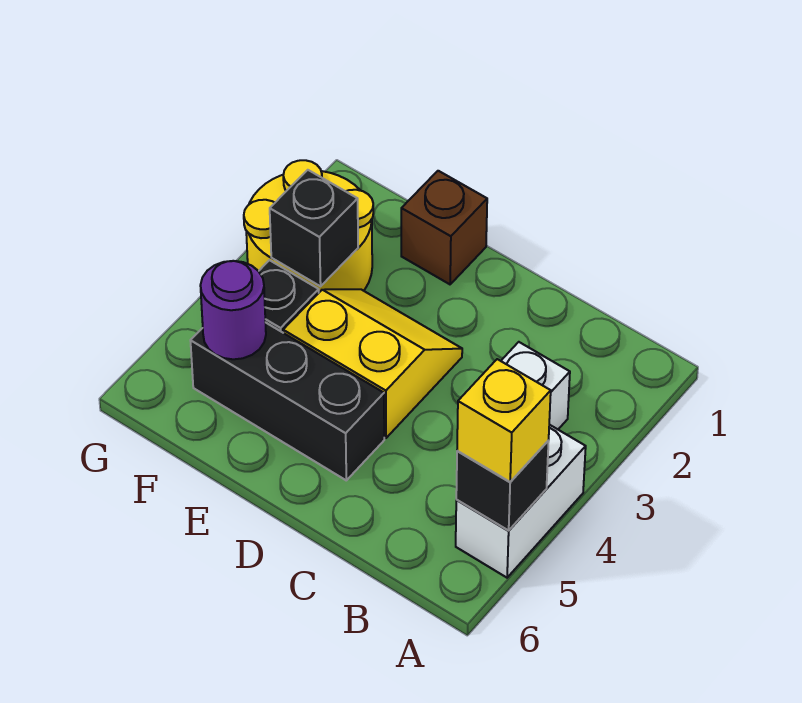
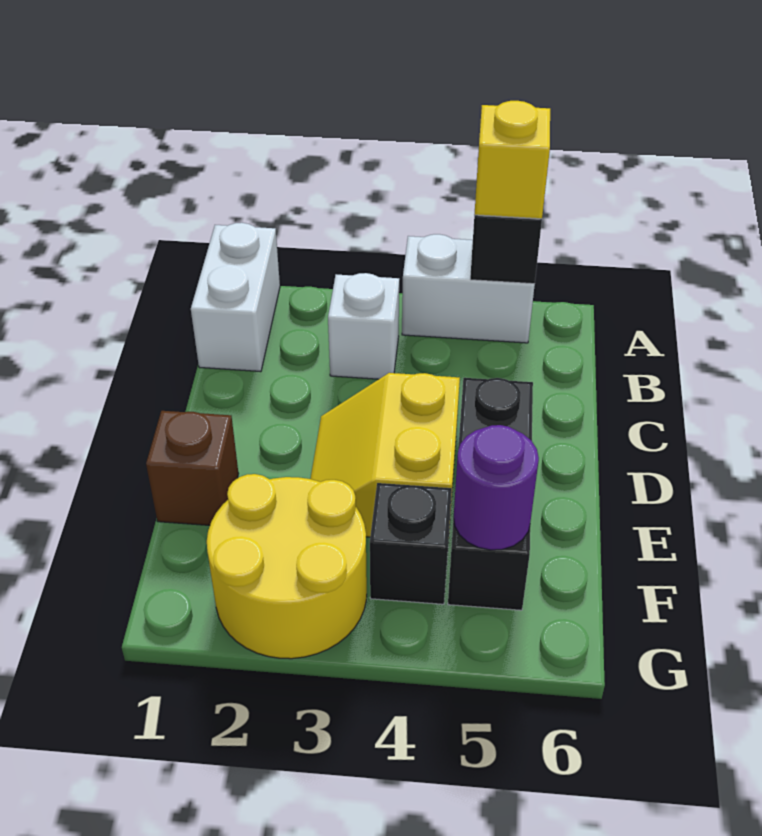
none -> white brick A1:B1 level 1
black brick F3 level 2 -> none

